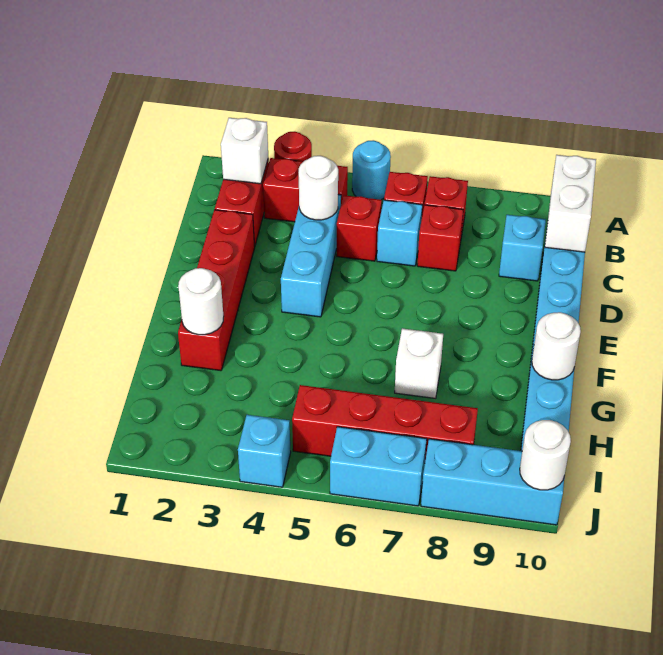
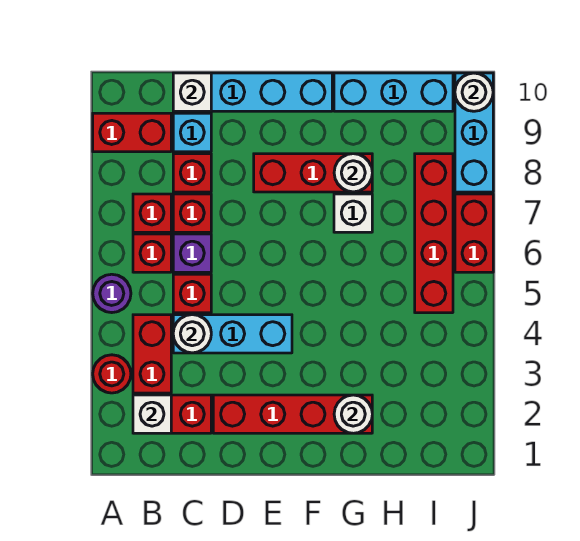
cyan round brick A5 level 1 -> purple round brick A5 level 1
none -> red brick A9:B9 level 1
white brick B10:C10 level 2 -> white brick C10 level 2
cyan brick C6 level 1 -> purple brick C6 level 1
none -> red brick C8 level 1
none -> red brick E8:G8 level 1
white round brick G10 level 2 -> white round brick G8 level 2
cyan brick J4 level 1 -> none
cyan brick J6:J7 level 1 -> red brick J6:J7 level 1

